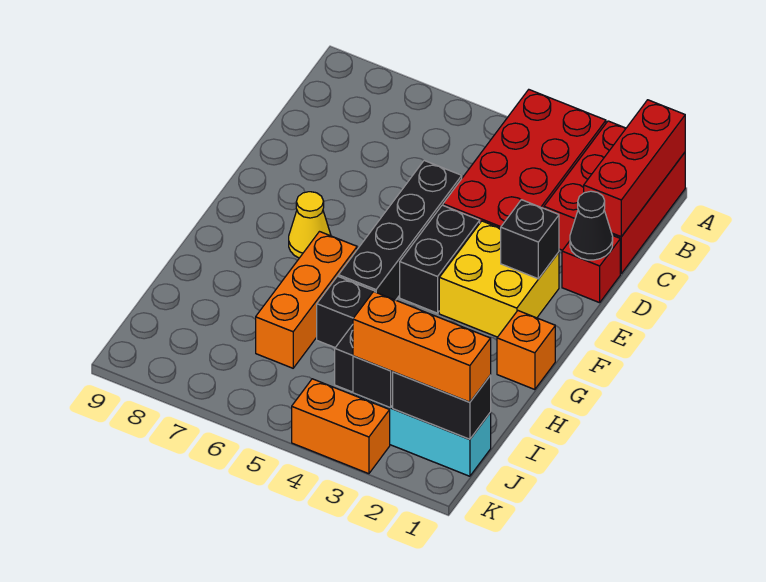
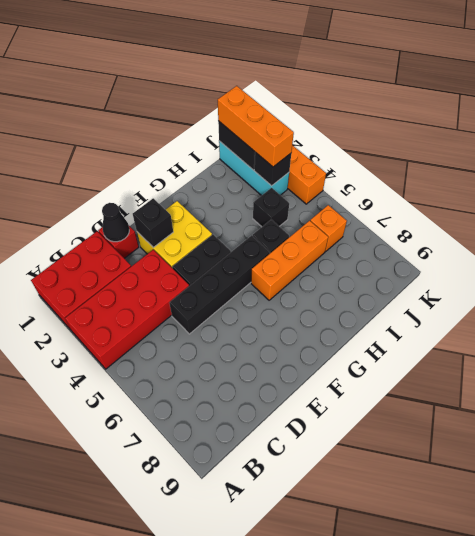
red brick A1:C1 level 2 -> none
yellow cone F7 level 1 -> none
orange brick G1 level 1 -> orange brick J6 level 1

